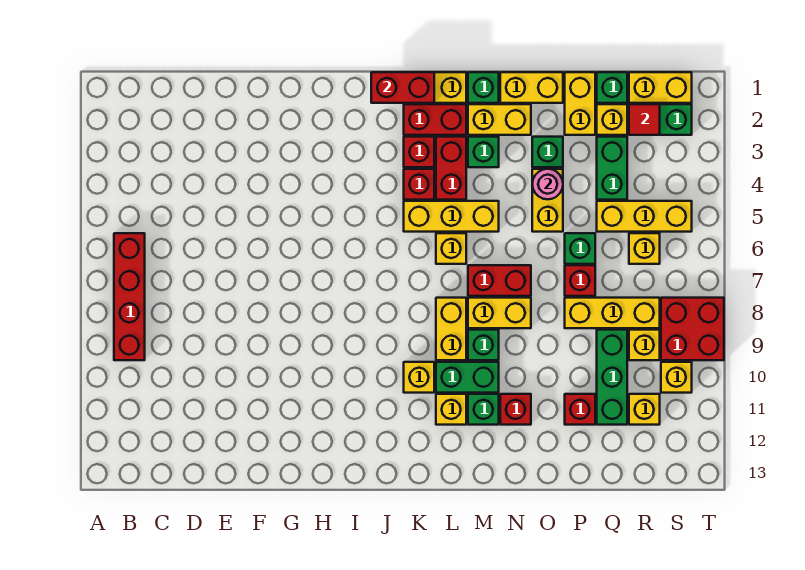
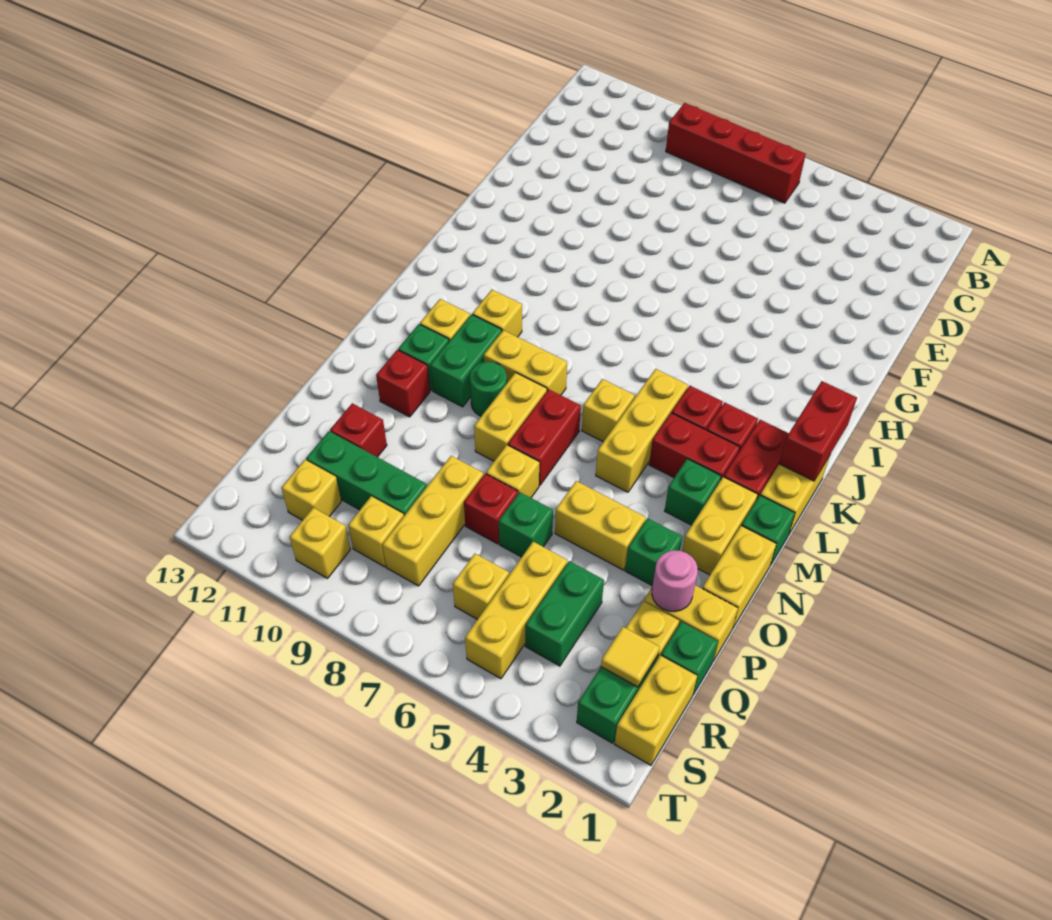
green brick M9 level 1 -> green round brick M9 level 1
pink round brick O4 level 2 -> pink round brick P2 level 2
none -> yellow brick O7 level 1
green brick Q3:Q4 level 1 -> green brick Q4:R4 level 1
red tile R2 level 2 -> yellow tile R2 level 2
red brick S8:T9 level 1 -> none

